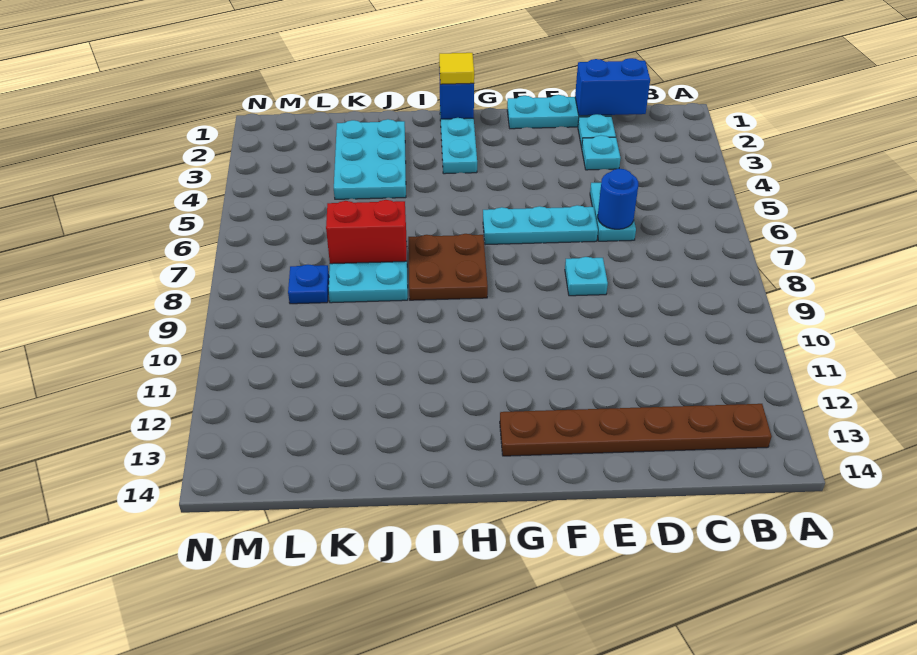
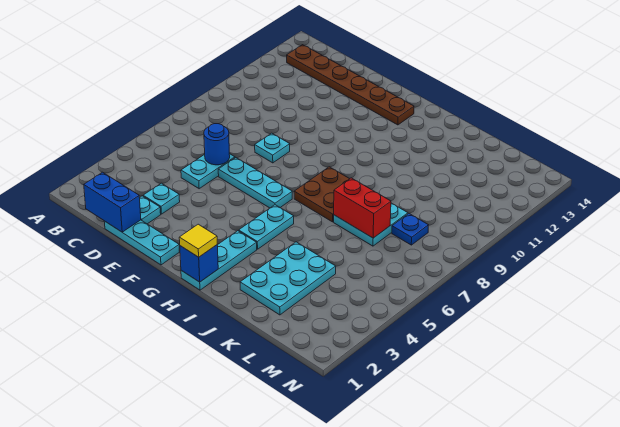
none -> cyan plate H4:H5 level 1

